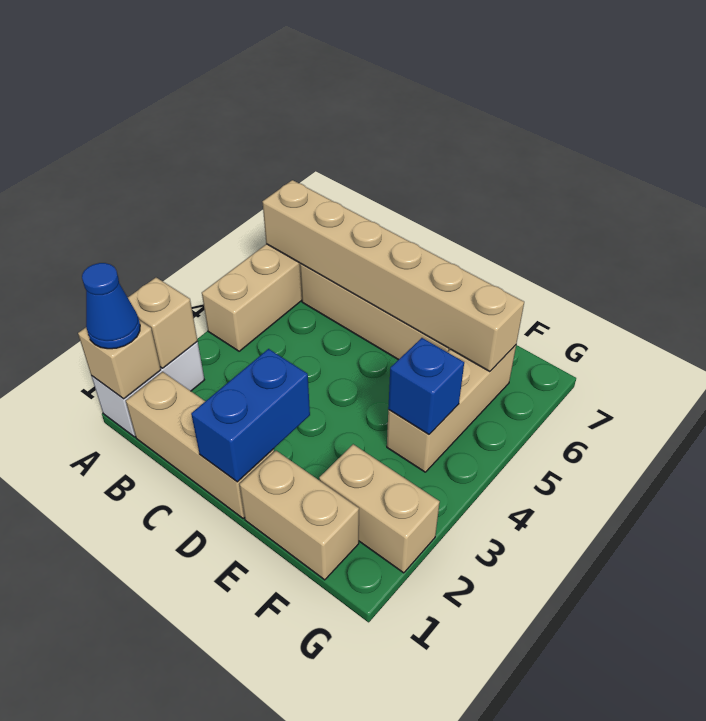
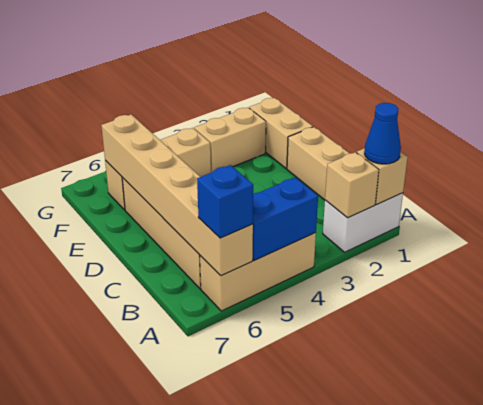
blue brick D1:D2 level 2 -> blue brick A4:A5 level 2
tan brick F2:G2 level 1 -> tan brick F2:F3 level 1
blue brick F4 level 2 -> blue brick A6 level 3

